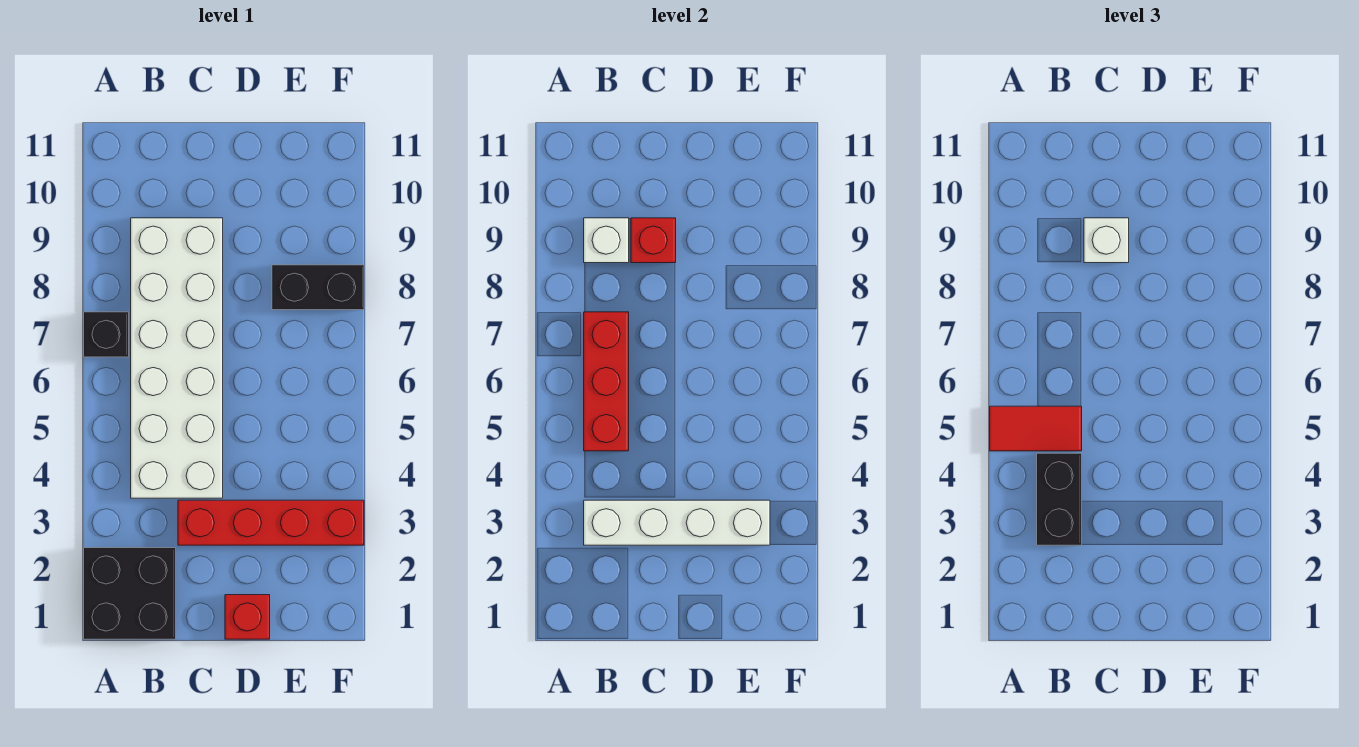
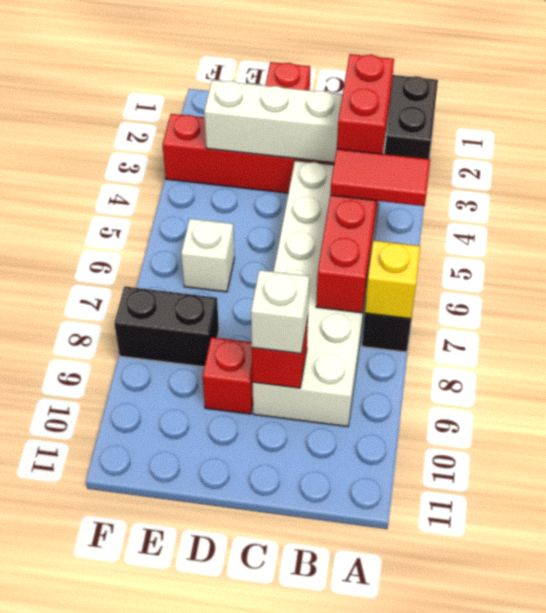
none -> yellow brick A7 level 2
black brick B3:B4 level 3 -> red brick B3:B4 level 3
white brick B9 level 2 -> white brick E6 level 1
none -> red brick D9 level 1

